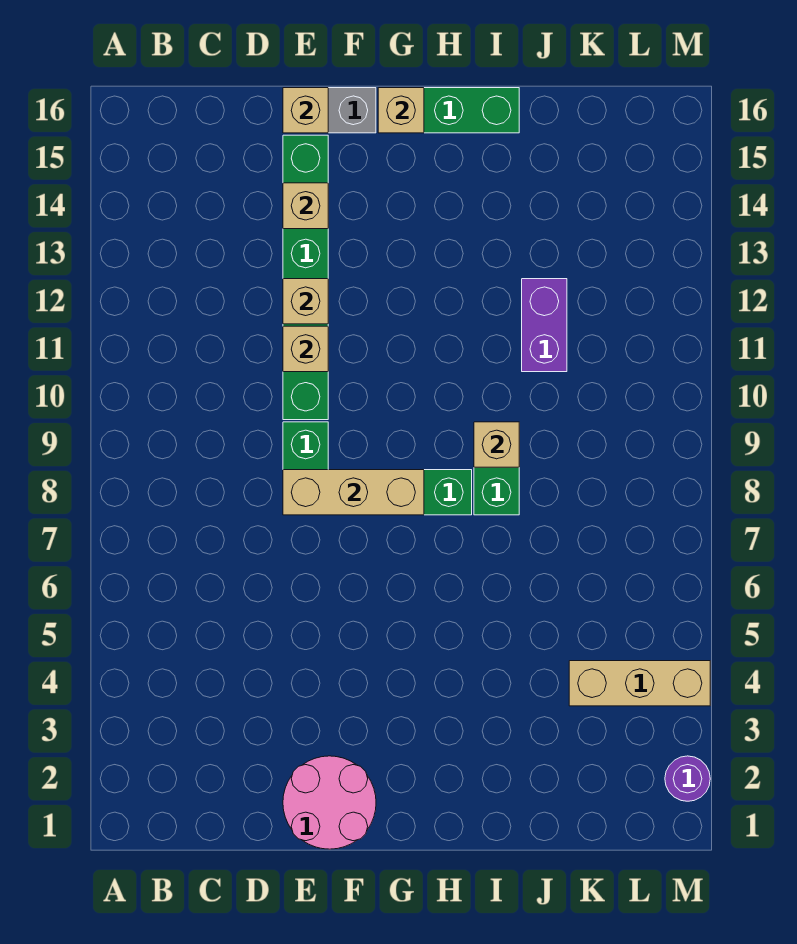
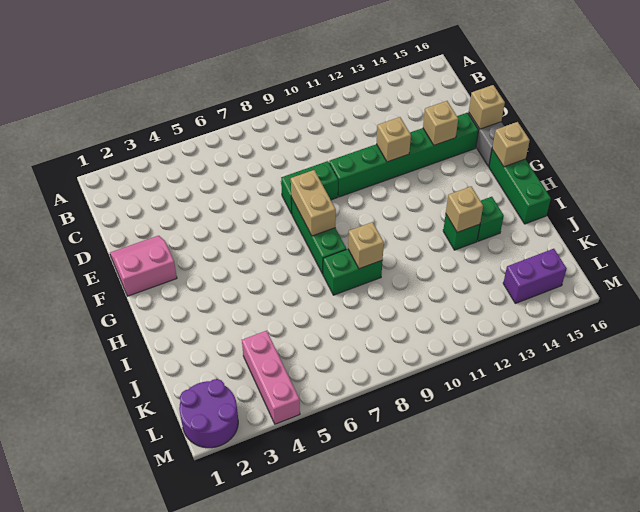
pink round brick E1:F2 level 1 -> pink slope E1:F2 level 1 top F
tan brick E8:G8 level 2 -> tan brick F8:G8 level 2
tan brick E11 level 2 -> tan brick I13 level 2
none -> green brick I13 level 1
none -> green brick I14 level 1
purple brick J11:J12 level 1 -> purple brick L14:L15 level 1
tan brick K4:M4 level 1 -> pink brick K4:M4 level 1
purple round brick M2 level 1 -> purple round brick L1:M2 level 1

